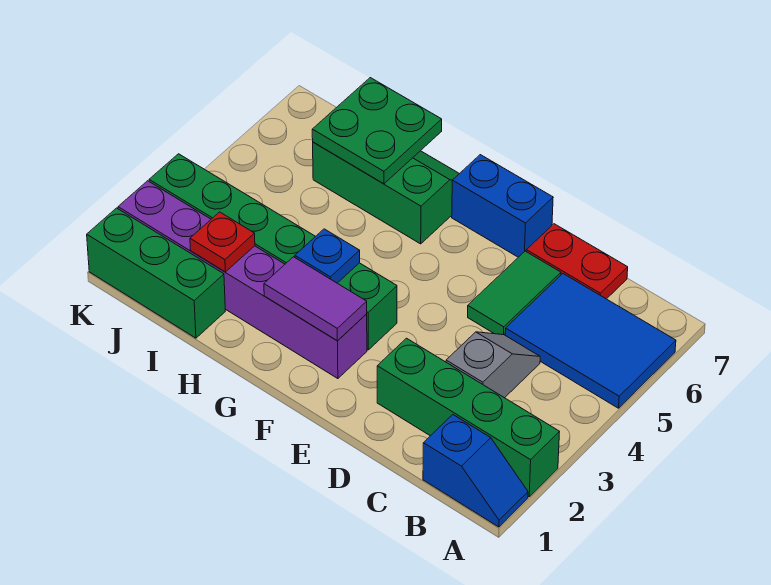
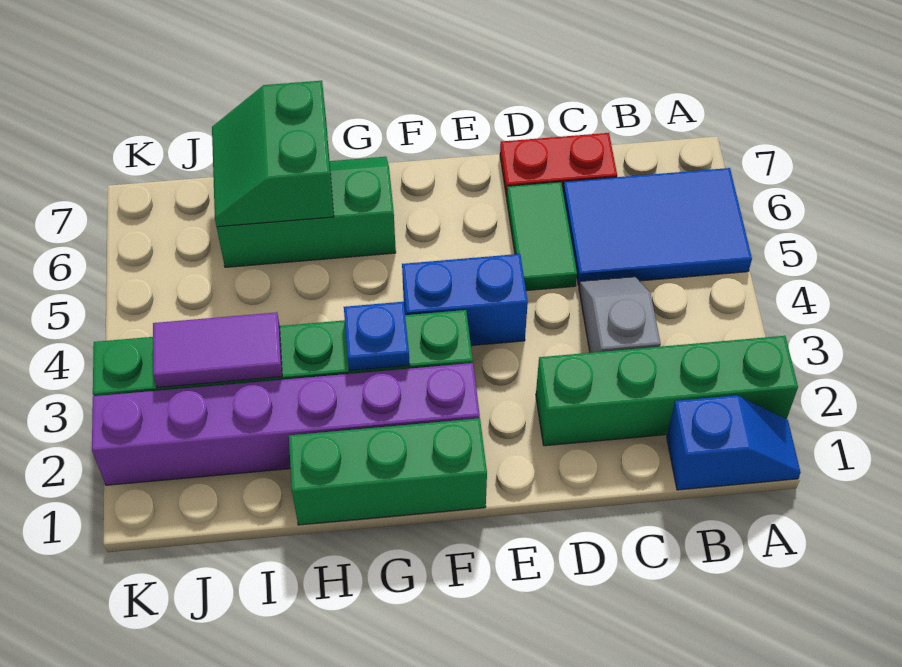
blue brick E7:F7 level 1 -> blue brick E4:F4 level 1
purple tile F2:G2 level 2 -> purple tile I3:J3 level 2
green plate H6:I7 level 2 -> green slope H6:I7 level 2 top H
green brick I1:K1 level 1 -> green brick F1:H1 level 1
red plate I2 level 2 -> none

